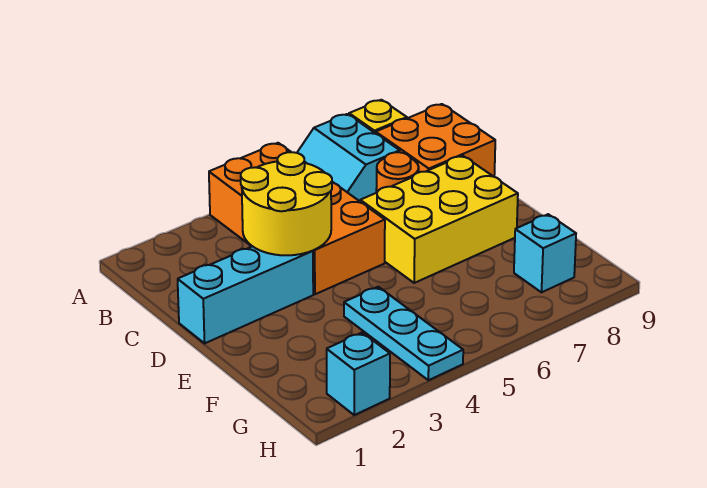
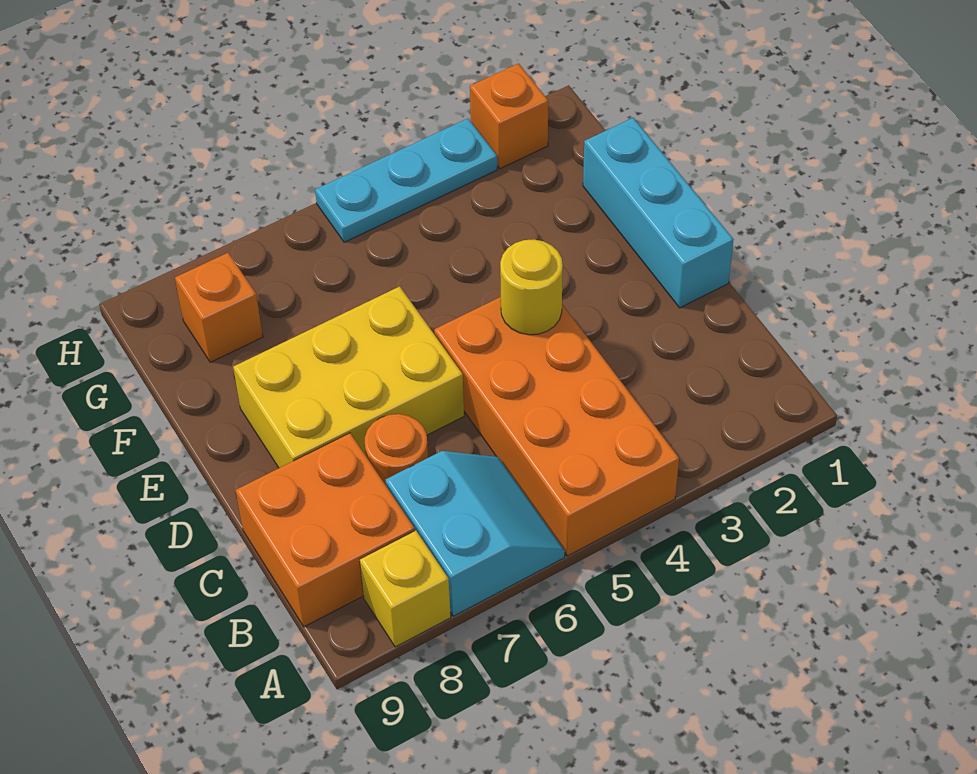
yellow round brick C3:D4 level 2 -> yellow round brick D4 level 2
cyan brick D1:D3 level 1 -> cyan brick D1:F1 level 1
cyan plate F4:H4 level 1 -> cyan plate H3:H5 level 1
cyan brick G8 level 1 -> orange brick G8 level 1
cyan brick H2 level 1 -> orange brick H2 level 1

